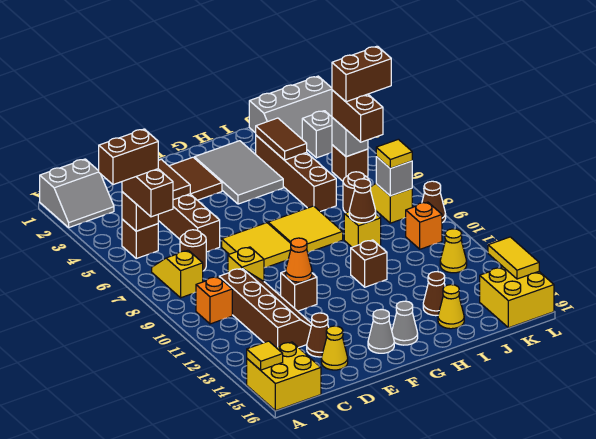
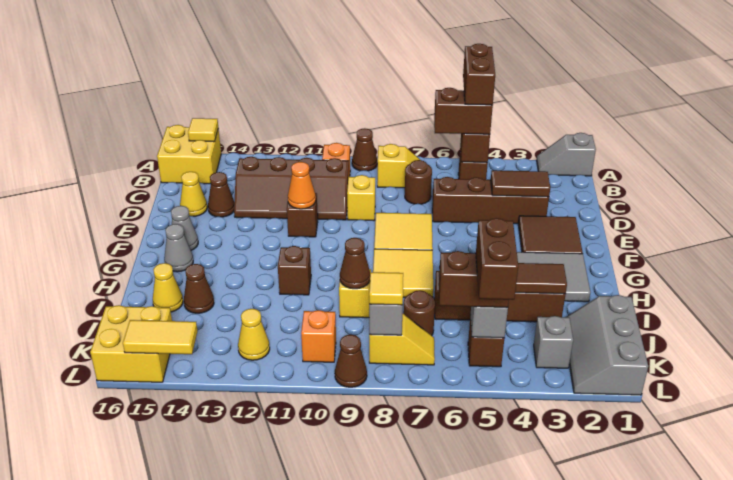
grey slope A1:B2 level 1 top 1 -> grey slope A1:A2 level 1 top 1
none -> brown cone A9 level 1

